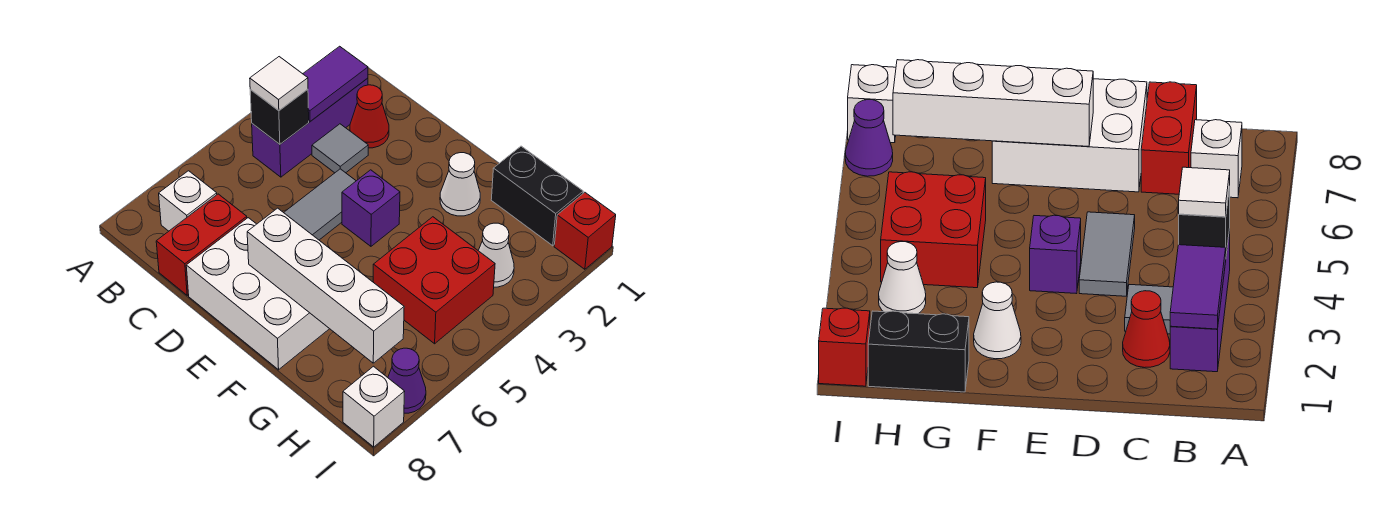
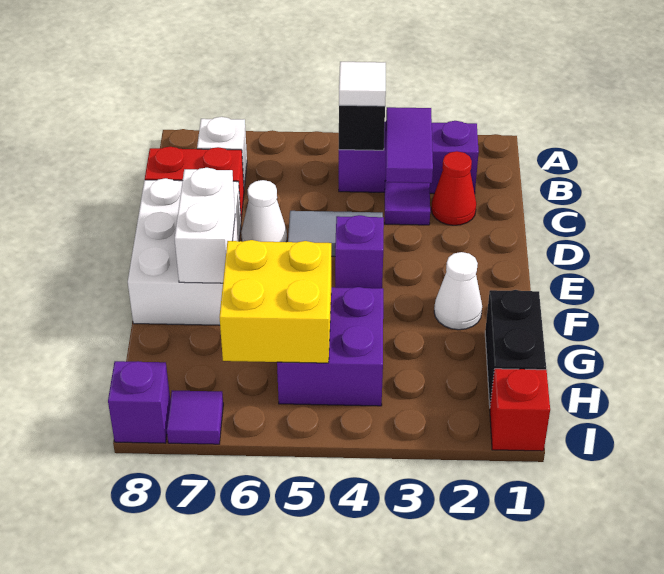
purple tile B2:B3 level 2 -> purple tile B3:C3 level 2
grey tile C3 level 1 -> purple tile C3 level 1
white brick E7:H7 level 2 -> white brick E7:F7 level 2
red brick G4:H5 level 1 -> purple brick G4:H5 level 1
none -> yellow brick G5:H6 level 2
white cone H3 level 1 -> white cone D6 level 1
purple cone I7 level 1 -> purple tile I7 level 1
white brick I8 level 1 -> purple brick I8 level 1

